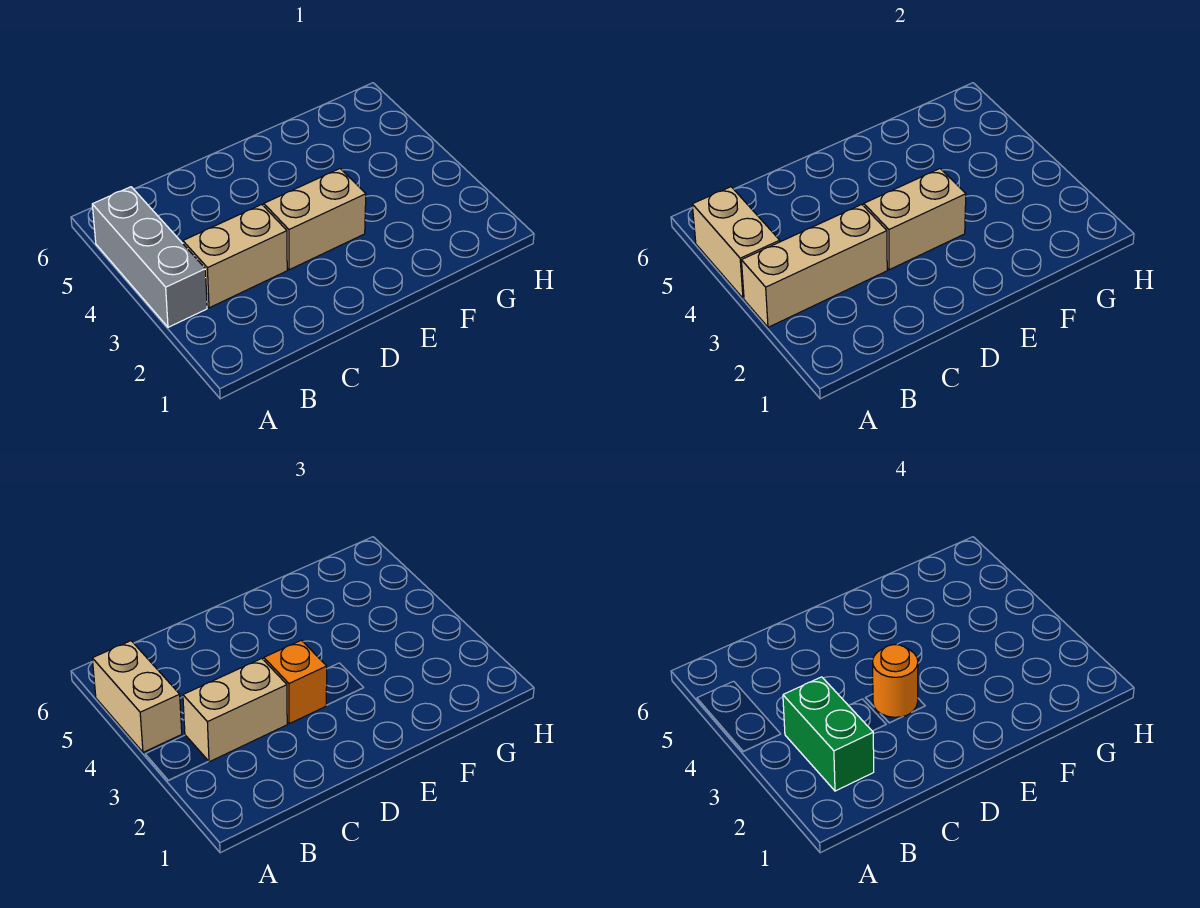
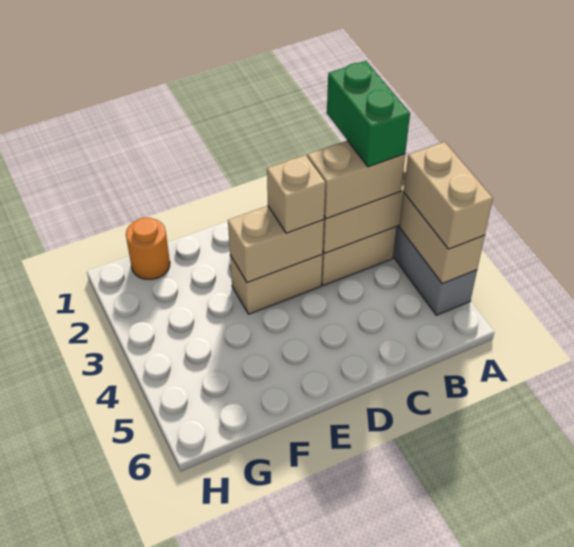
orange brick D3 level 3 -> tan brick D3 level 3
orange round brick D3 level 4 -> orange round brick G1 level 1

